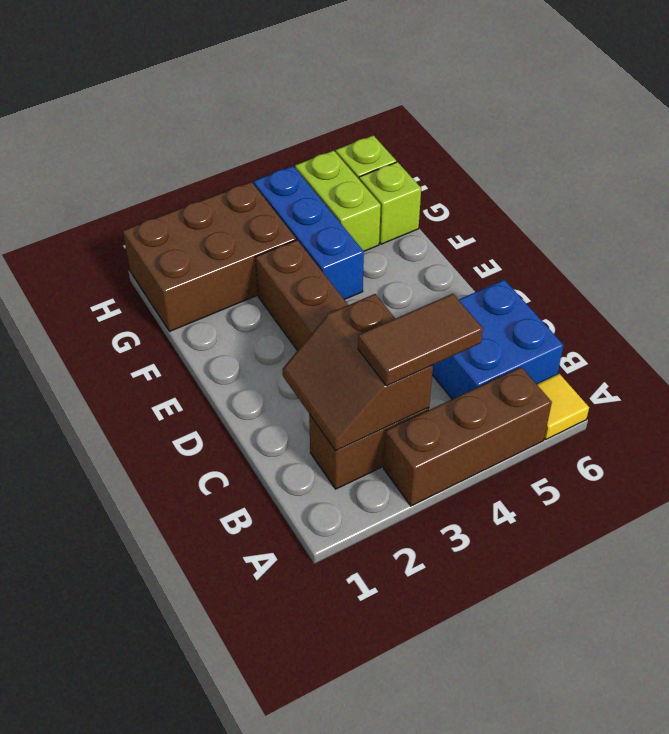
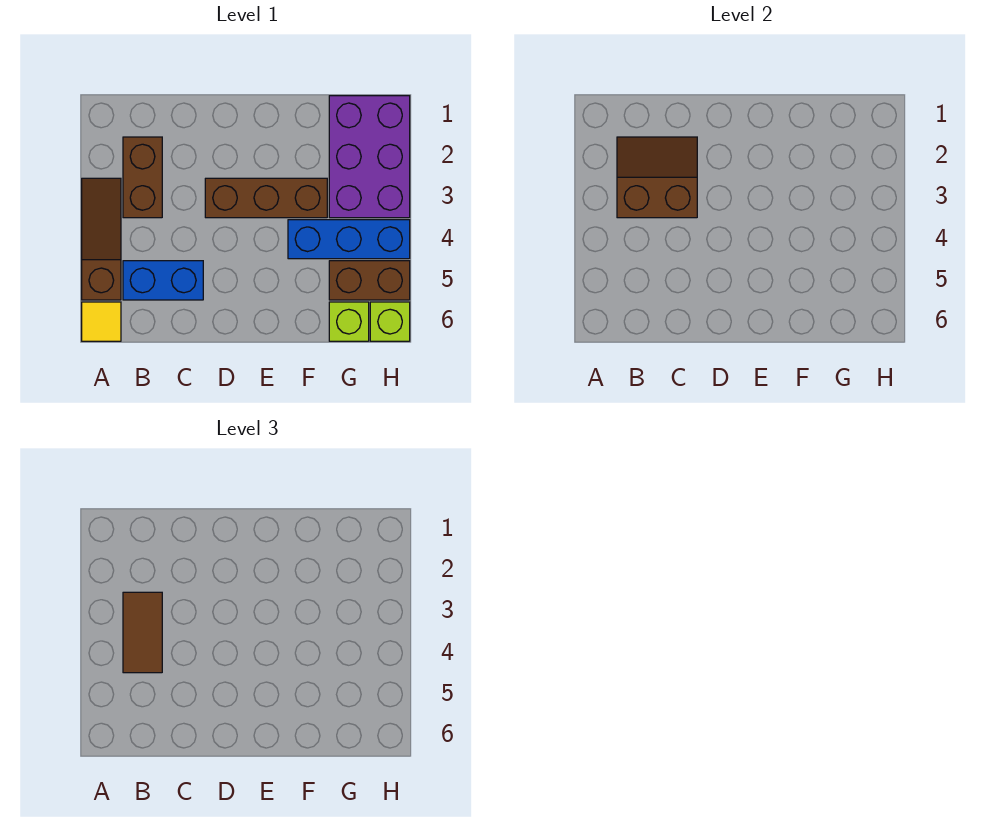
brown brick A3:A5 level 1 -> brown slope A3:A5 level 1 top 5
blue brick B5:C6 level 1 -> blue brick B5:C5 level 1
brown brick G1:H3 level 1 -> purple brick G1:H3 level 1
lime brick G5:H5 level 1 -> brown brick G5:H5 level 1

